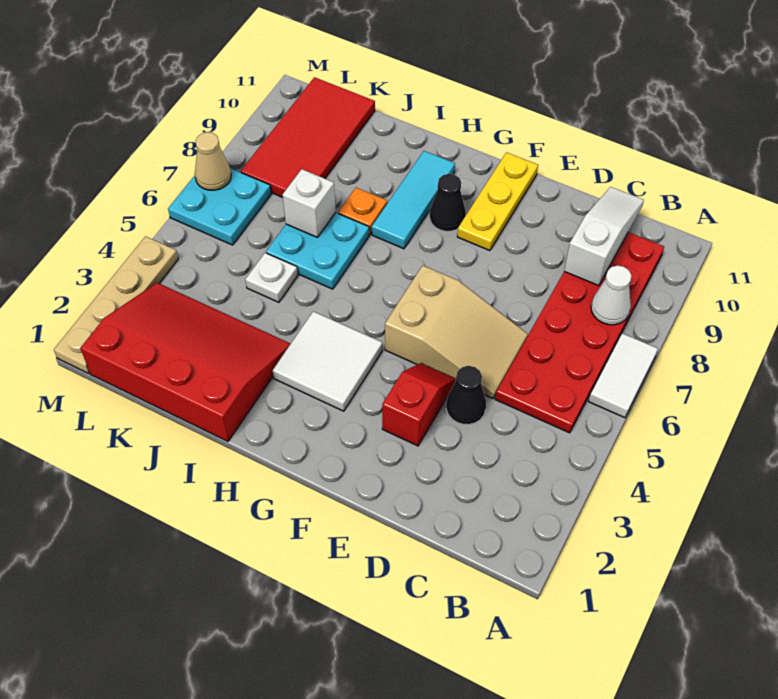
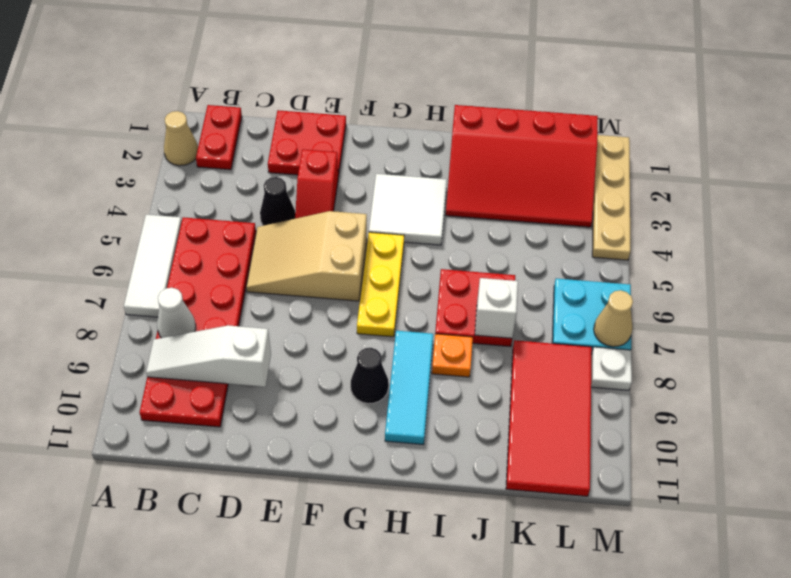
none -> tan cone A2 level 1
white tile A6:A7 level 1 -> white tile A5:A7 level 1
none -> red plate B1:B2 level 1
white slope C9:C11 level 2 top 9 -> white slope B9:D9 level 2 top D
none -> red plate D1:E2 level 1
yellow plate F9:F11 level 1 -> yellow plate G5:G7 level 1
cyan plate I6:J7 level 1 -> red plate I6:J7 level 1
white plate J5 level 1 -> white plate M8 level 1

